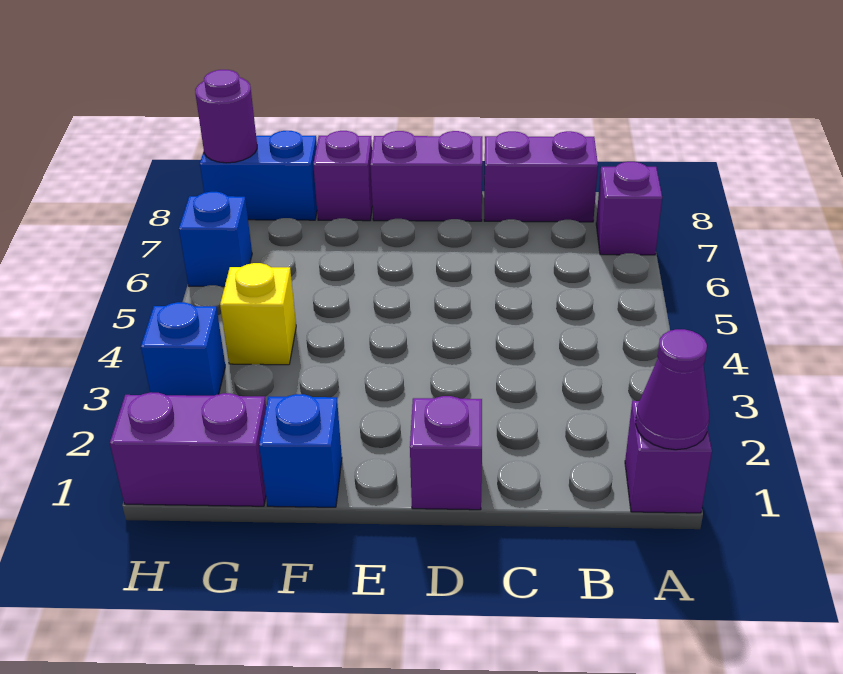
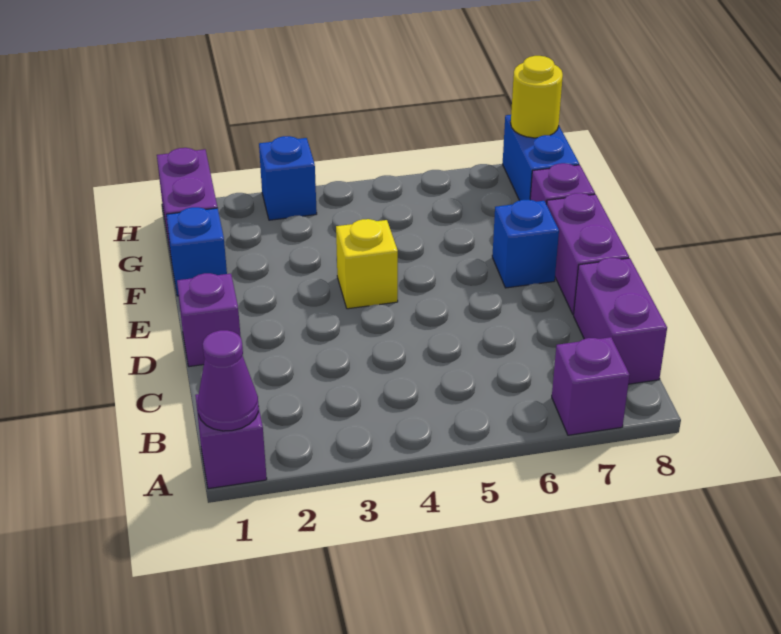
yellow brick G4 level 1 -> yellow brick E4 level 1
blue brick H6 level 1 -> blue brick E7 level 1
purple round brick H8 level 2 -> yellow round brick H8 level 2

